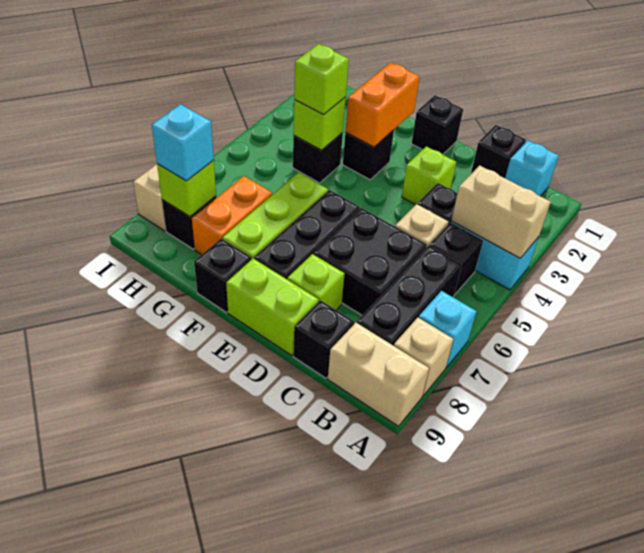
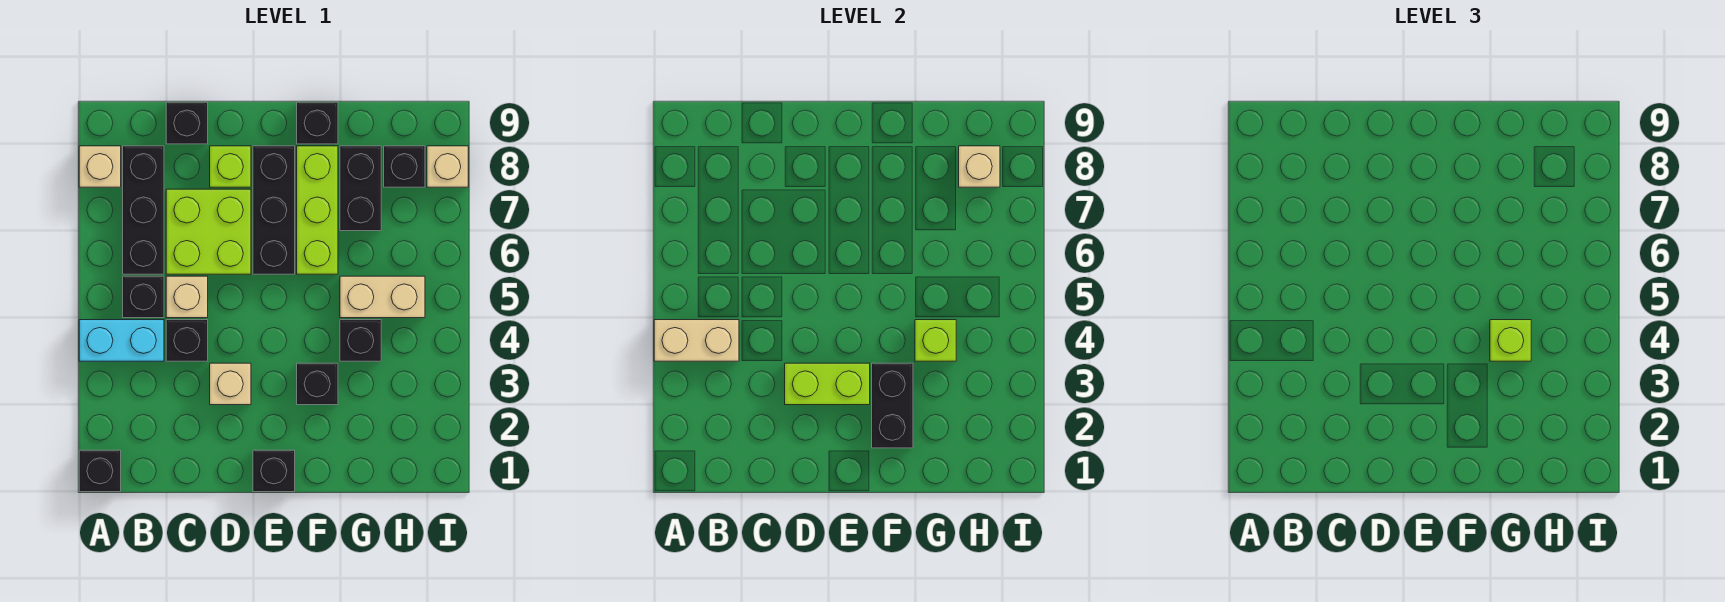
cyan brick A7 level 1 -> none
tan brick A9:B9 level 1 -> tan brick G5:H5 level 1
cyan brick B1 level 1 -> none
black brick C1 level 1 -> black brick A1 level 1
black brick C6:D7 level 1 -> lime brick C6:D7 level 1
lime brick D3 level 1 -> tan brick D3 level 1
lime brick D9:E9 level 1 -> lime brick D3:E3 level 2
orange brick F2:F3 level 2 -> black brick F2:F3 level 2
orange brick G7:G8 level 1 -> black brick G7:G8 level 1
lime brick H8 level 2 -> tan brick H8 level 2
cyan brick H8 level 3 -> none

